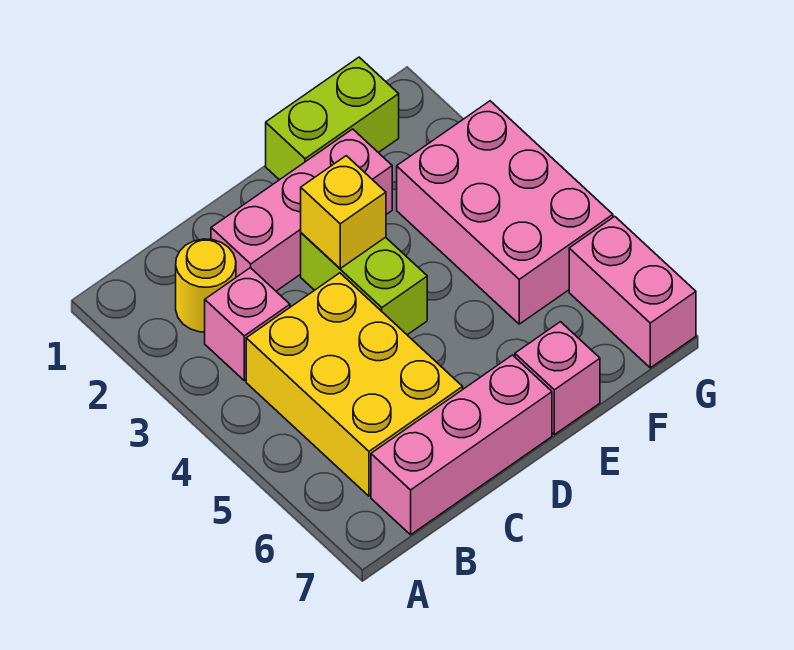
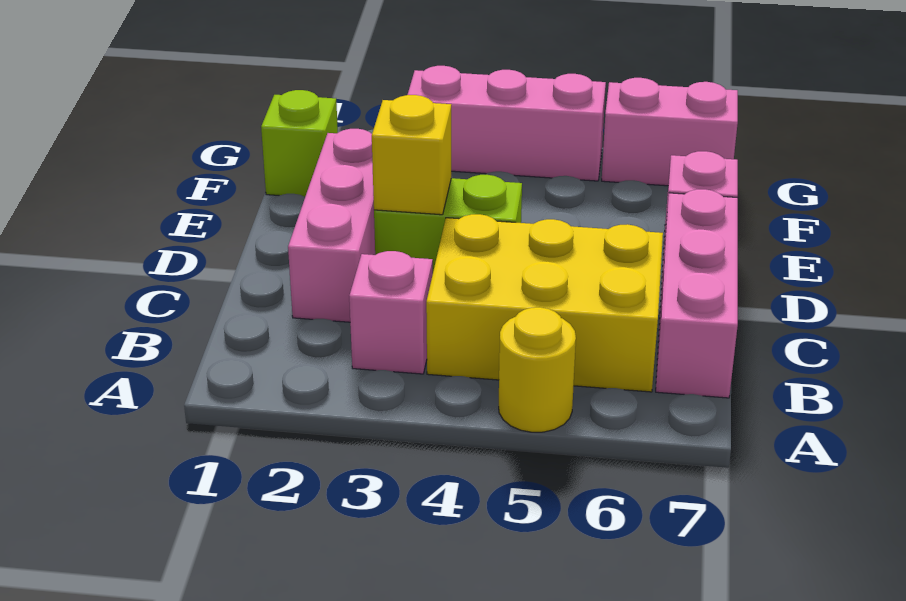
yellow round brick B2 level 1 -> yellow round brick A5 level 1
lime brick E1:F1 level 1 -> lime brick F1 level 1
pink brick F3:G5 level 1 -> pink brick G3:G5 level 1

